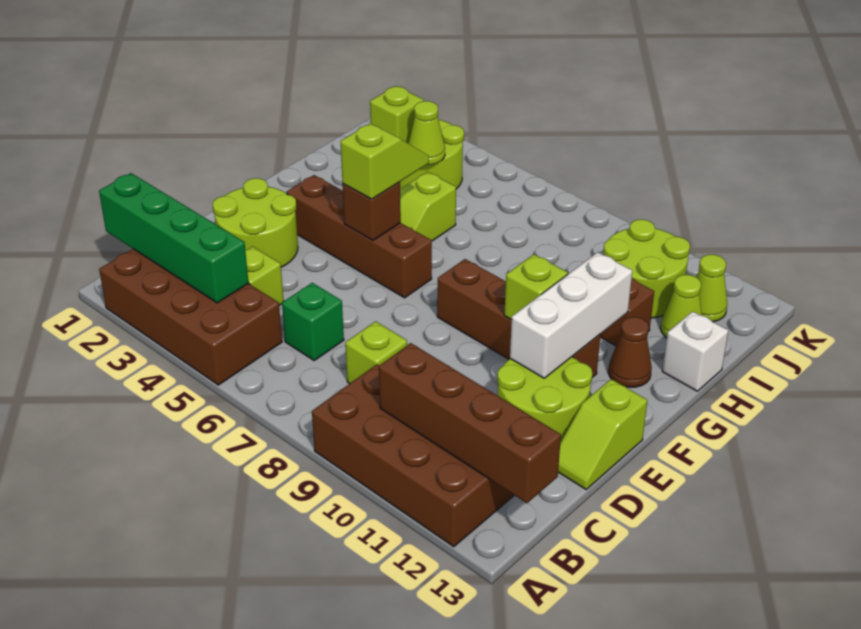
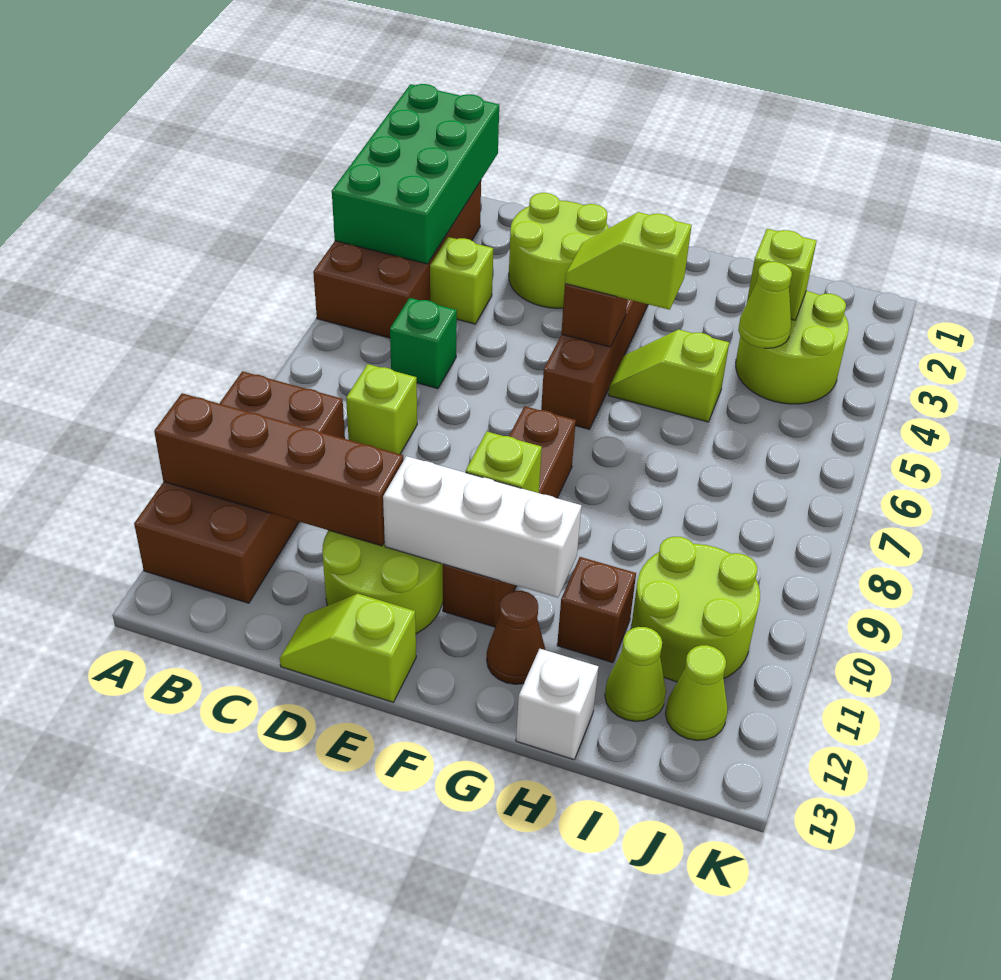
green brick B1:B4 level 2 -> green brick A1:B4 level 2
brown brick B10:B13 level 2 -> brown brick A11:D11 level 2
lime slope F5:G5 level 3 top F -> lime slope F5:G5 level 3 top G

